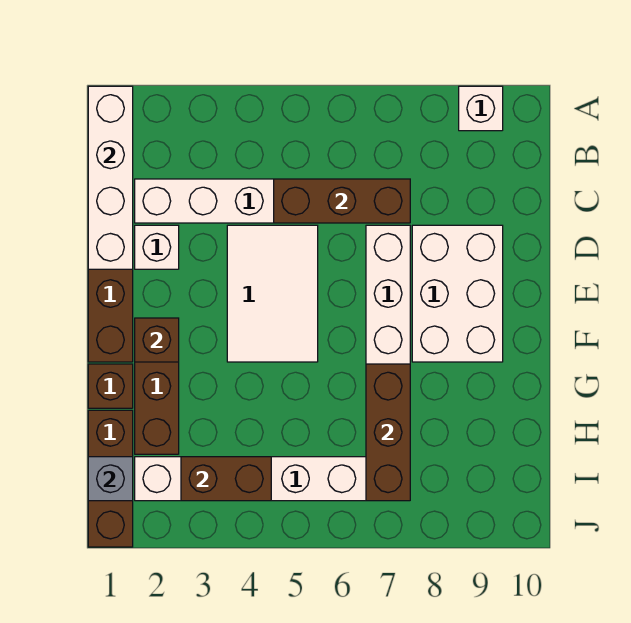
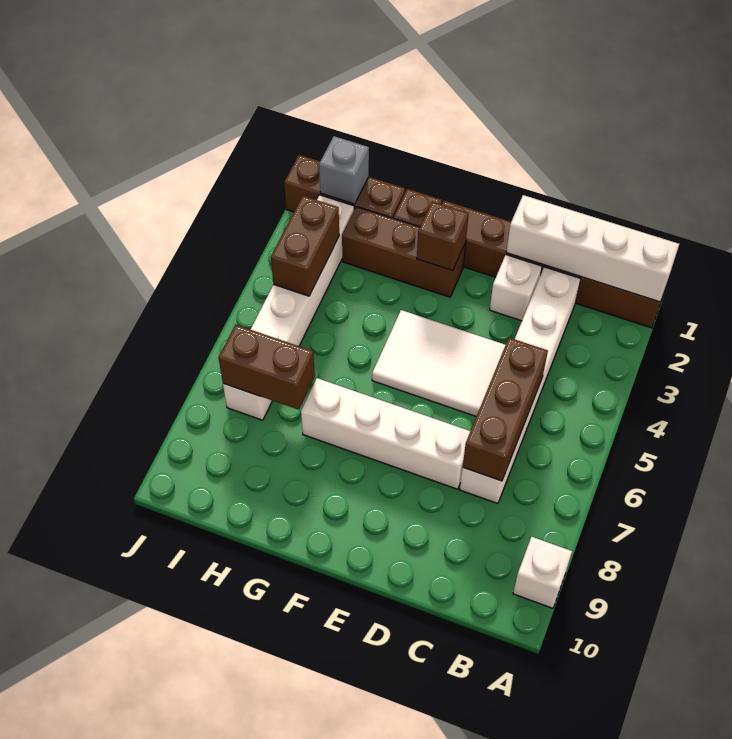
white brick D8:F9 level 1 -> none
brown brick G7:I7 level 2 -> brown brick H7:I7 level 2

